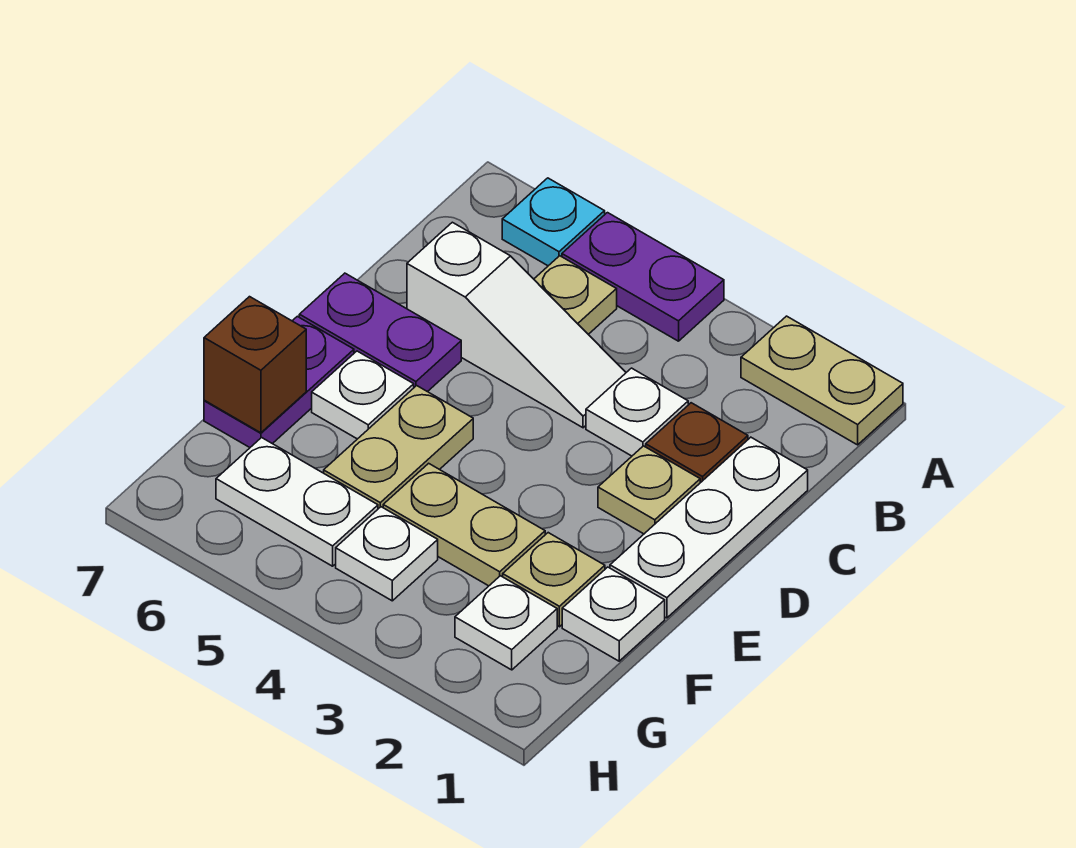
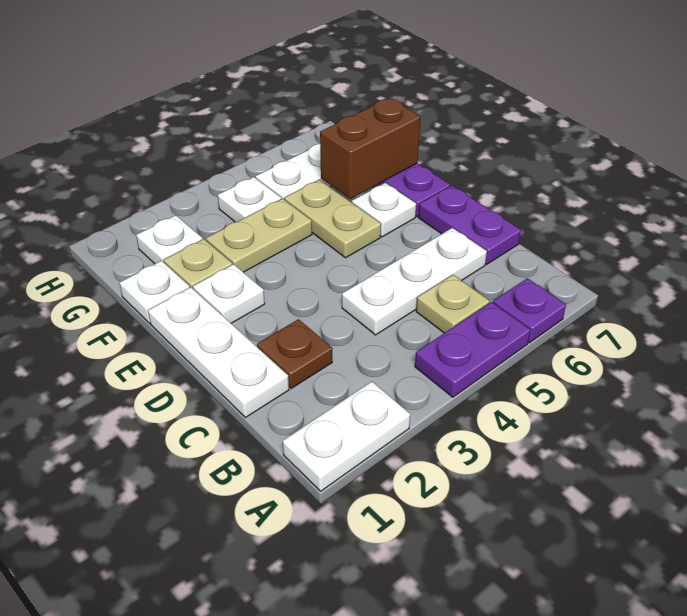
tan plate A1:A2 level 1 -> white plate A1:A2 level 1
cyan plate A6 level 1 -> purple plate A6 level 1
white plate C3 level 1 -> white plate E2 level 1
white slope C4:C6 level 1 top 6 -> white plate C4:C6 level 1
tan plate D2 level 1 -> none
purple plate D6:D7 level 1 -> purple plate C7:D7 level 1
brown brick F7 level 2 -> brown brick F6:F7 level 2

